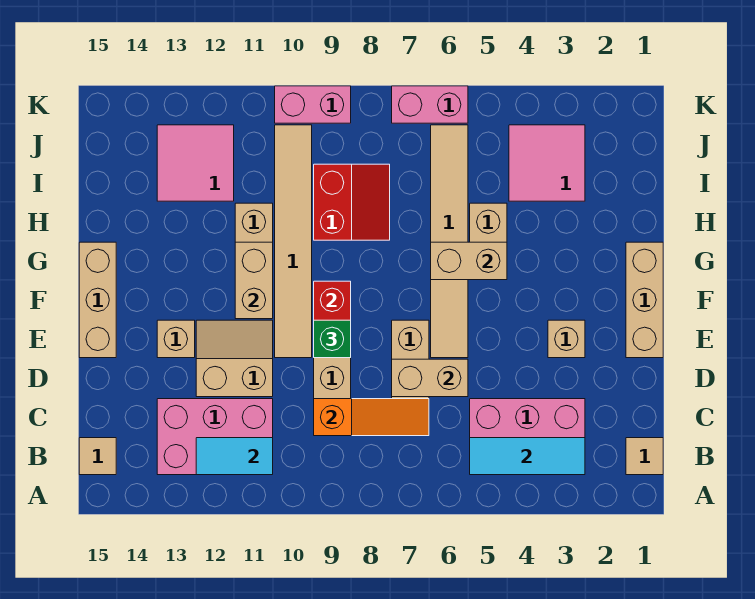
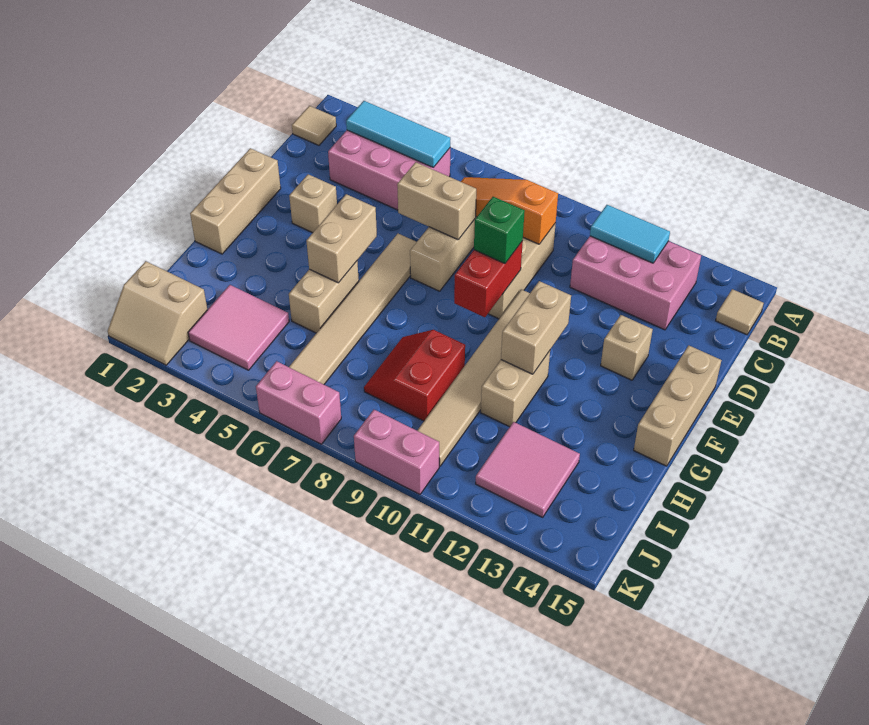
tan slope D11:E12 level 1 top D -> tan slope J1:K2 level 1 top J
tan brick G5:G6 level 2 -> tan brick F5:G5 level 2

